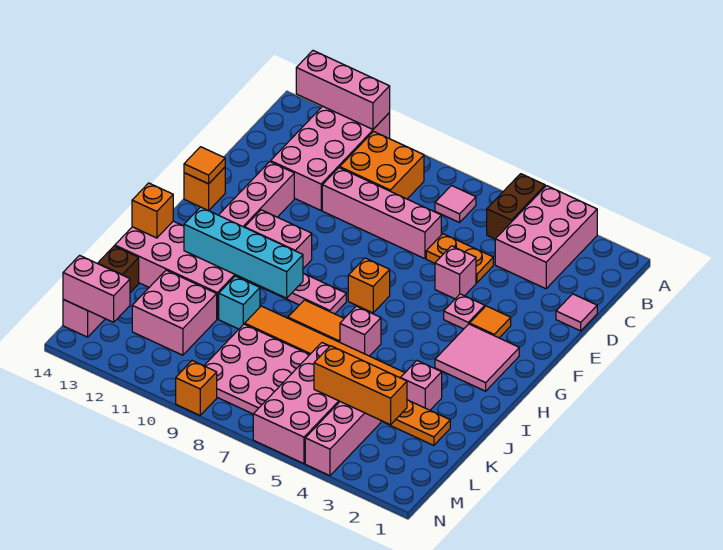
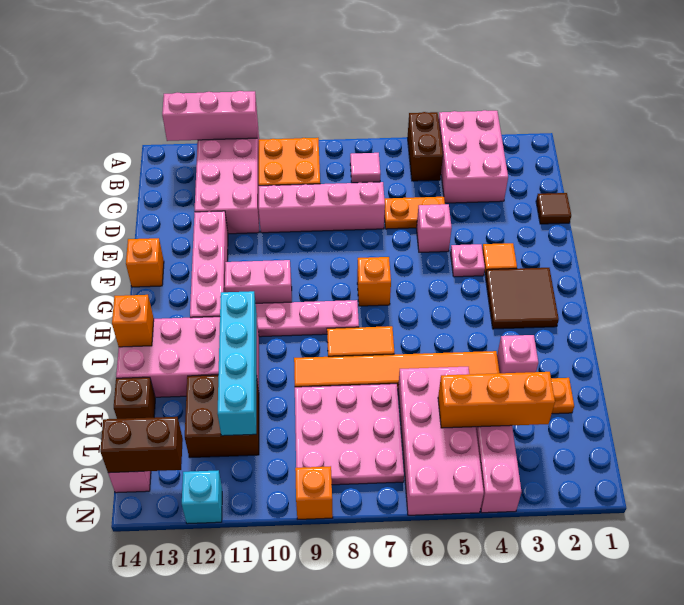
pink tile D1 level 1 -> brown tile D1 level 1
orange tile F14 level 2 -> none
pink tile G2:H3 level 1 -> brown tile G2:H3 level 1
pink brick I6 level 1 -> none
cyan brick I9:I12 level 2 -> cyan brick I11:L11 level 2
cyan brick J10 level 1 -> cyan brick N12 level 1
pink brick K11:L12 level 1 -> brown brick K11:L12 level 1
pink brick M13:M14 level 2 -> brown brick M13:M14 level 2

